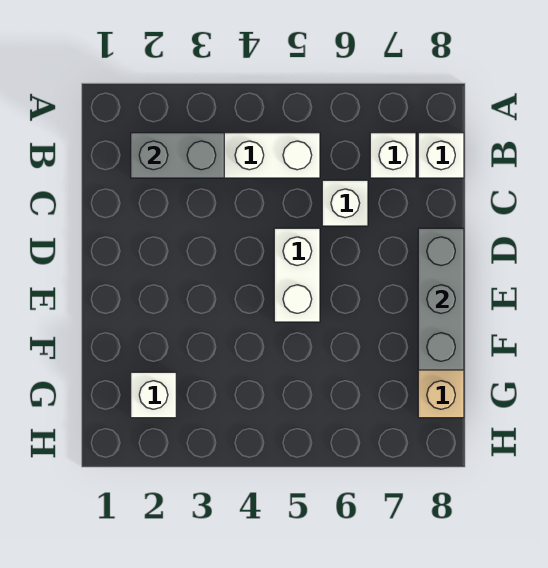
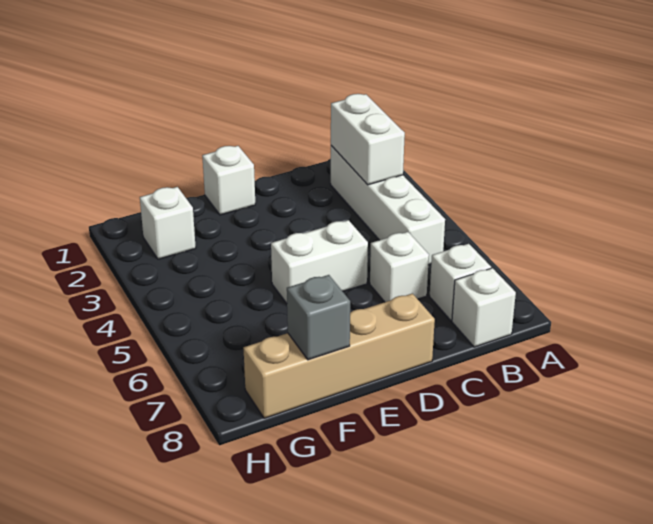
grey brick B2:B3 level 2 -> white brick B2:B3 level 2
grey brick D8:F8 level 2 -> grey brick F8 level 2
none -> white brick E1 level 1

